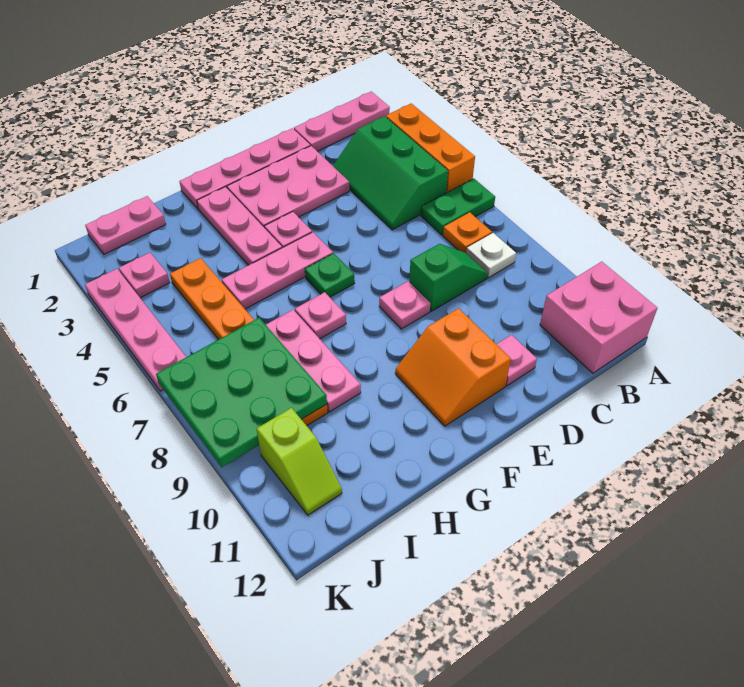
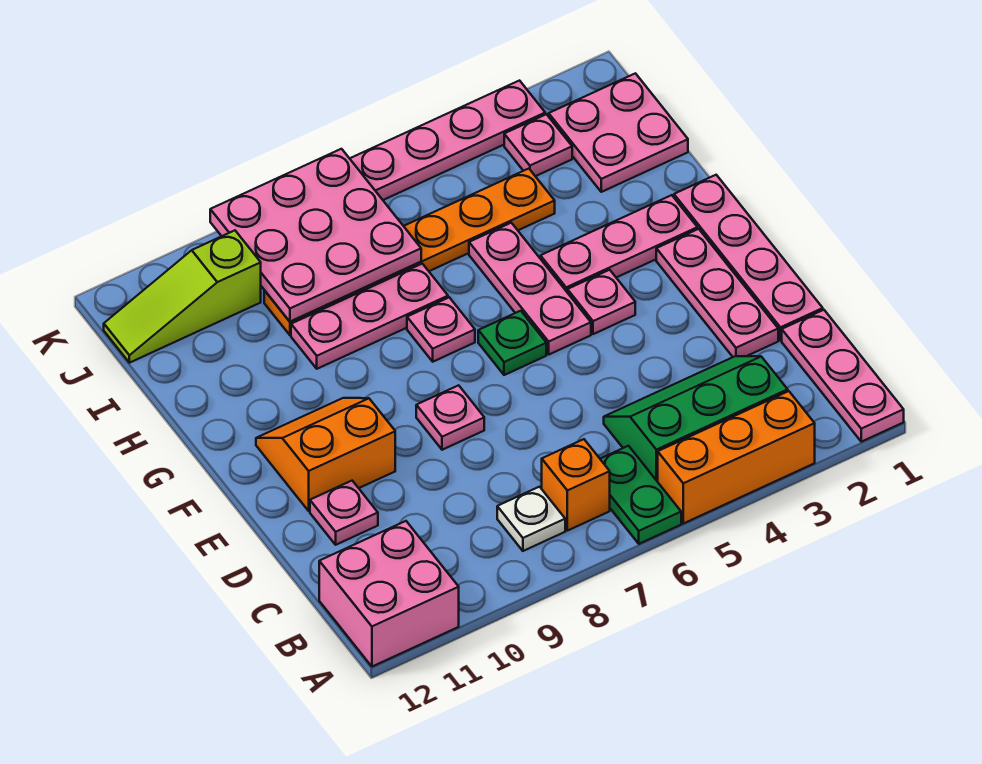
orange plate B7 level 1 -> orange brick B7 level 1
green slope C8:D8 level 1 top D -> none
pink plate D2:F3 level 1 -> pink plate D2:F2 level 1
pink plate I1:J1 level 1 -> pink plate I1:J2 level 1
green plate I7:K9 level 2 -> pink plate I7:K9 level 2
lime slope J10:J11 level 1 top 10 -> lime slope J10:J12 level 1 top 10

